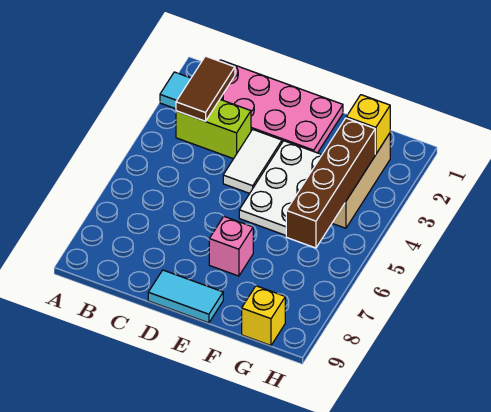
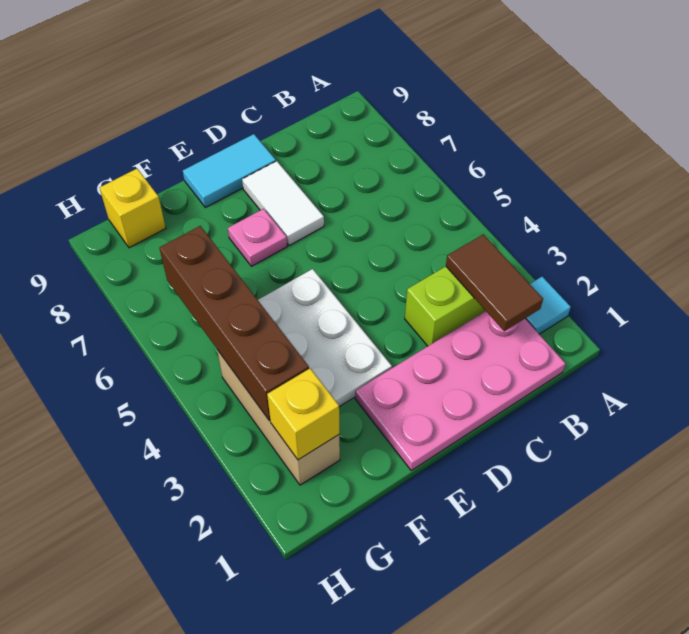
white tile D3:D4 level 1 -> white tile D7:D8 level 1
pink brick E7 level 1 -> pink plate E7 level 1

